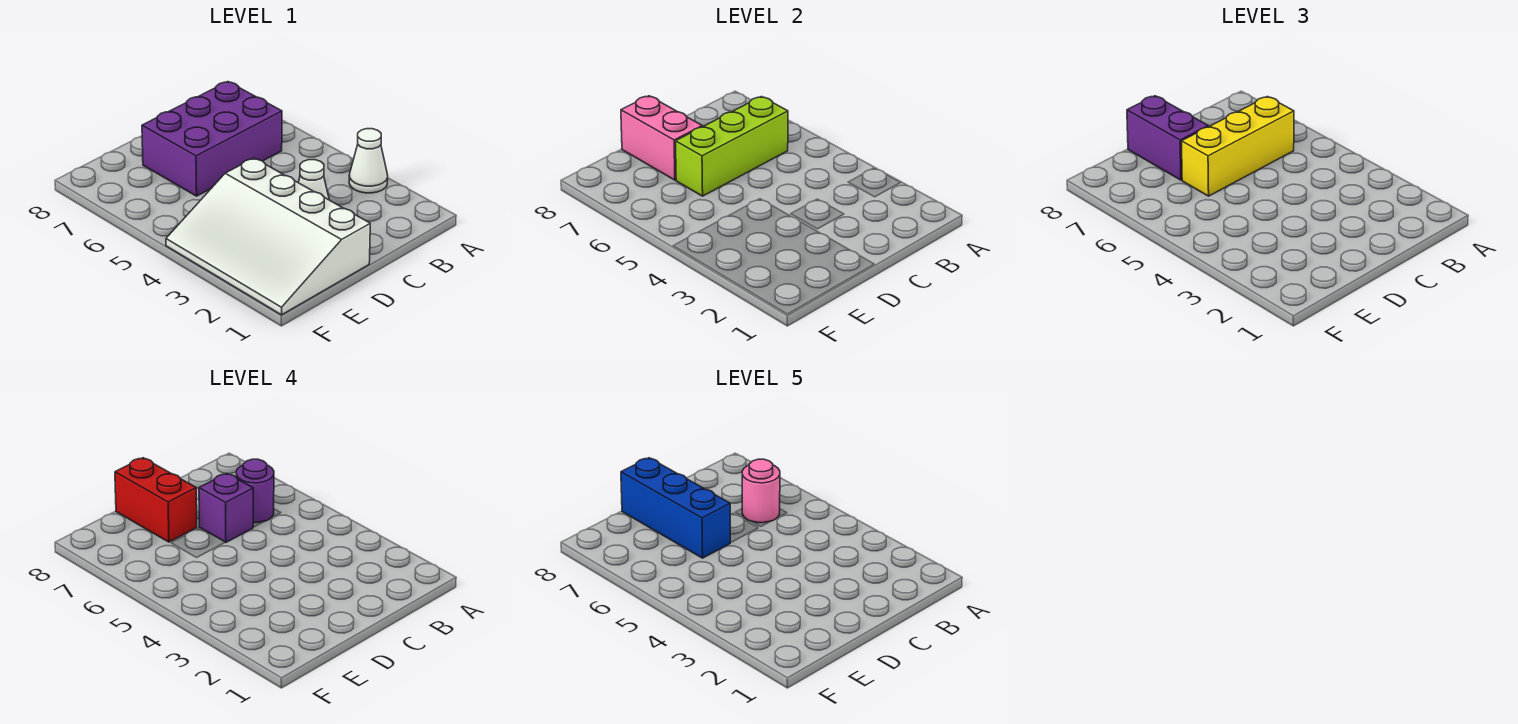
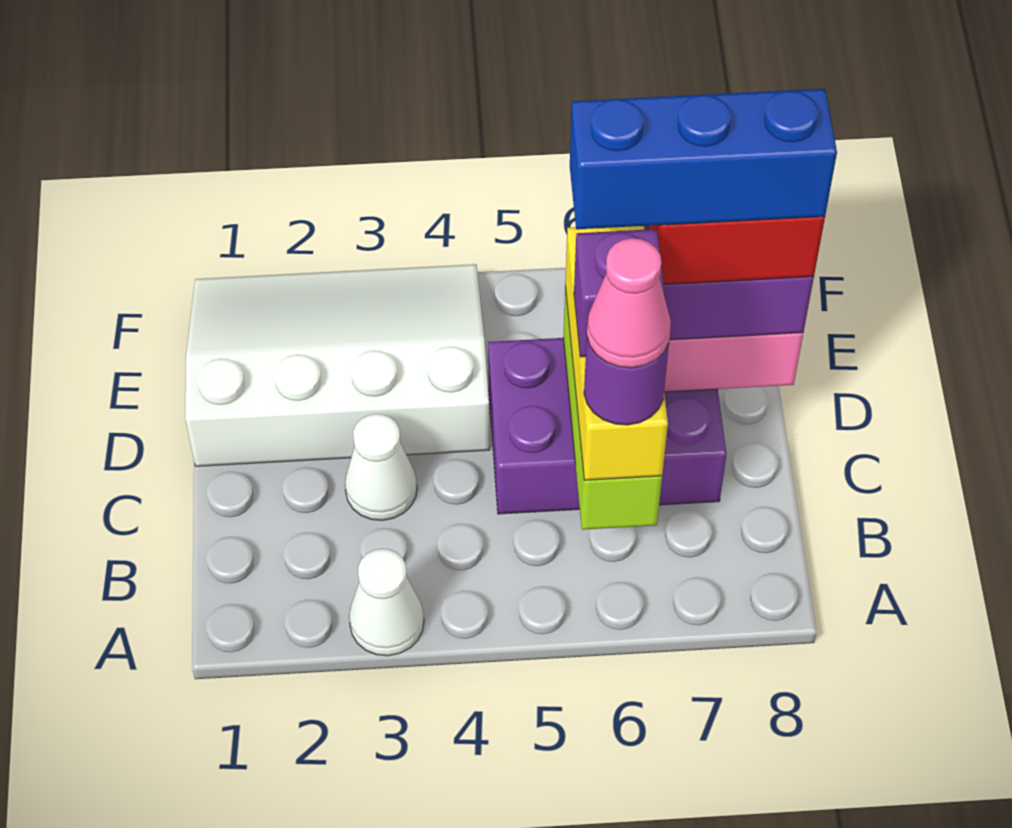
purple brick B6:D7 level 1 -> purple brick C5:D7 level 1
pink round brick B6 level 5 -> pink cone B6 level 5

